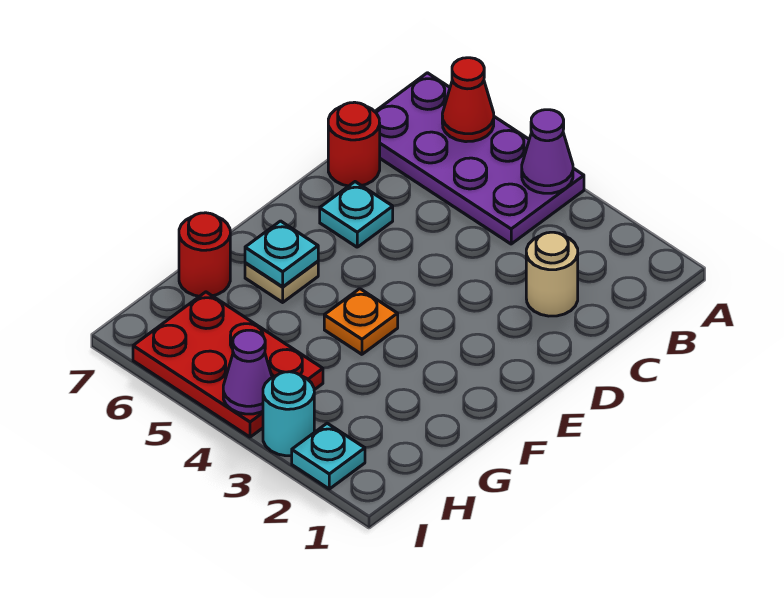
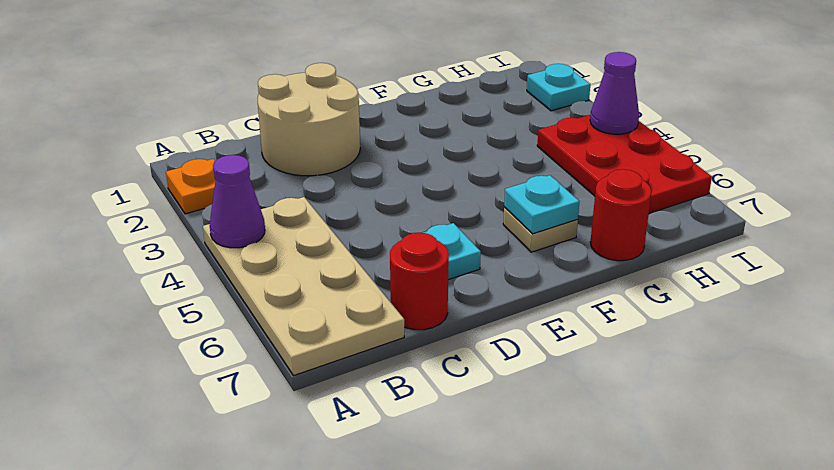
purple plate A4:B7 level 1 -> tan plate A4:B7 level 1
red cone A6 level 2 -> none
tan round brick C2 level 1 -> tan round brick C1:D2 level 1
orange plate F4 level 1 -> orange plate A2 level 1
cyan round brick I3 level 1 -> none

